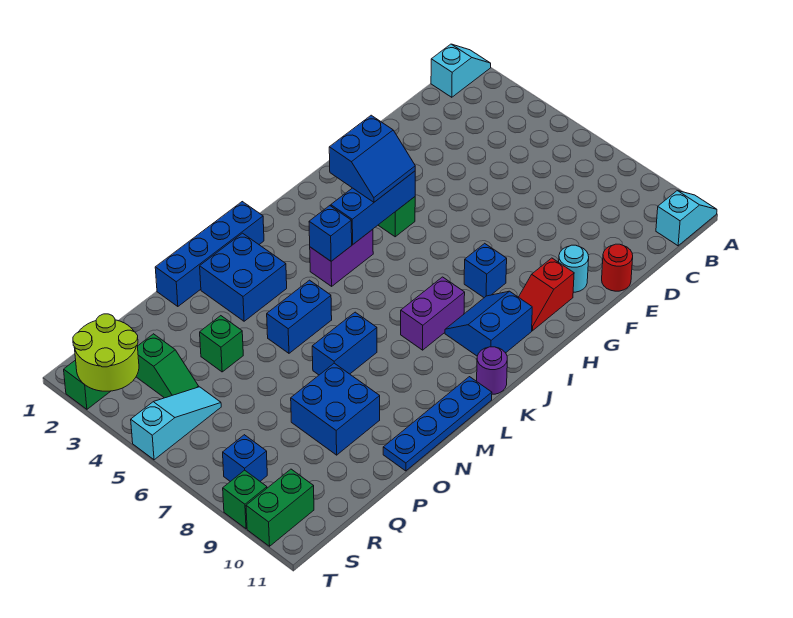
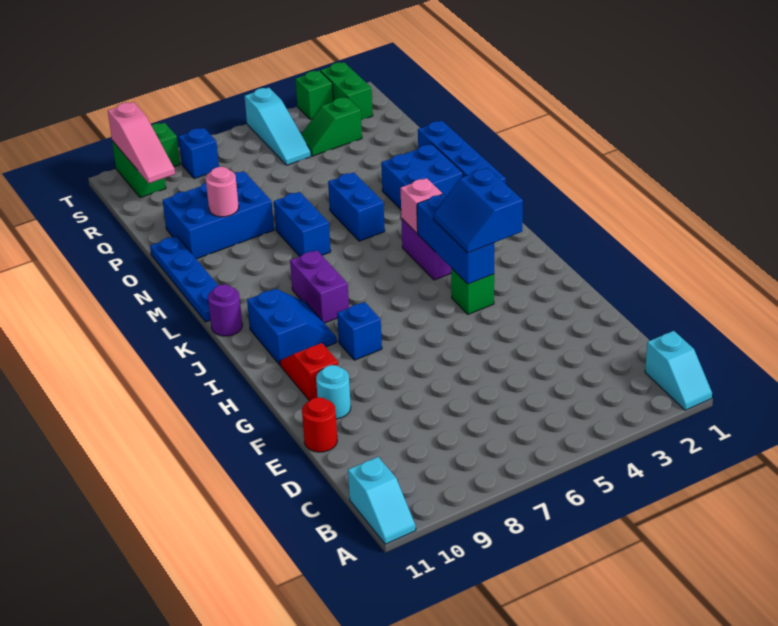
blue brick K4 level 2 -> pink brick K4 level 2
blue brick O8:P9 level 1 -> blue brick O8:P10 level 1
none -> pink round brick O9 level 2
green brick P4 level 1 -> green brick T3 level 1
none -> pink slope R10:T10 level 2 top T
lime round brick S2:T3 level 2 -> none

